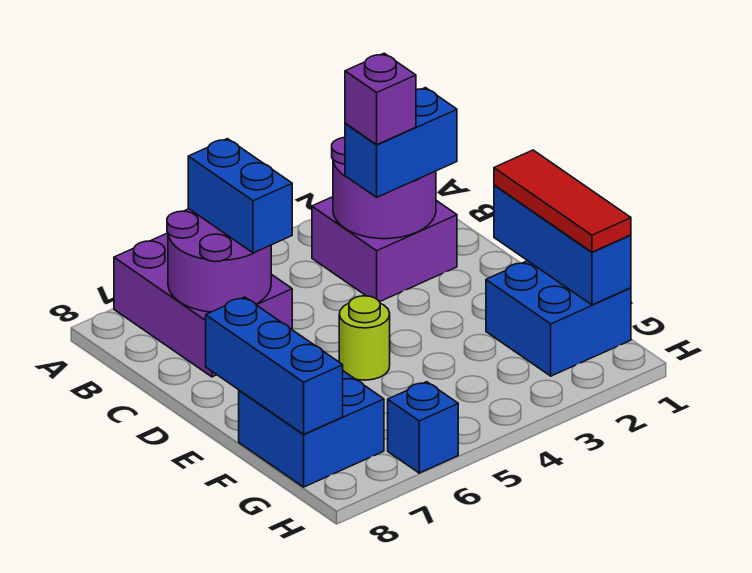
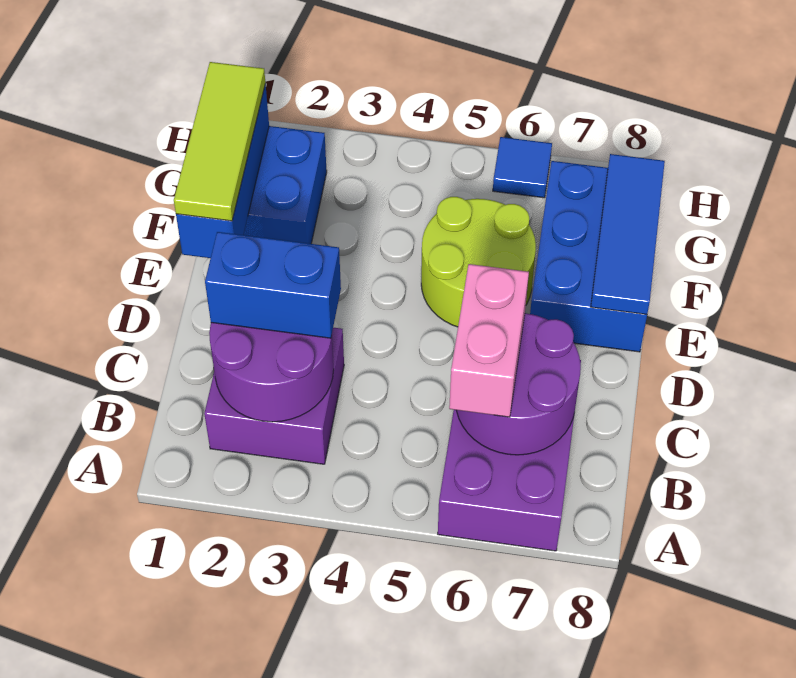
blue brick B6:C6 level 3 -> pink brick B6:C6 level 3
purple brick C3 level 4 -> none
red tile E1:G1 level 3 -> lime tile E1:G1 level 3
lime round brick E5 level 1 -> lime round brick E5:F6 level 1
blue brick E8:G8 level 2 -> blue tile E8:G8 level 2
blue brick F7:G8 level 1 -> blue brick E7:G8 level 1
blue brick H6 level 1 -> blue tile H6 level 1

